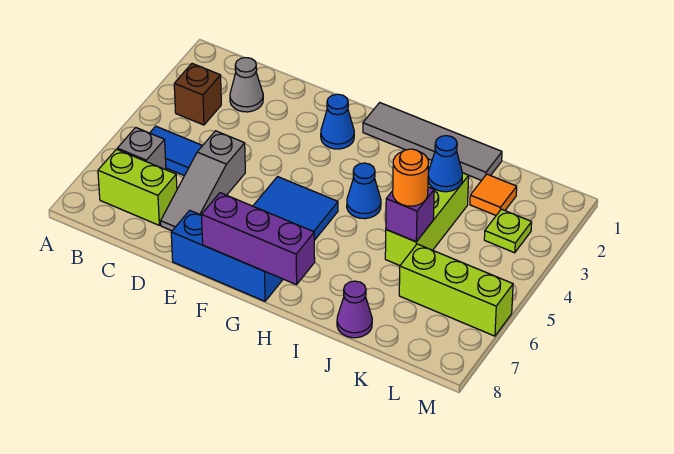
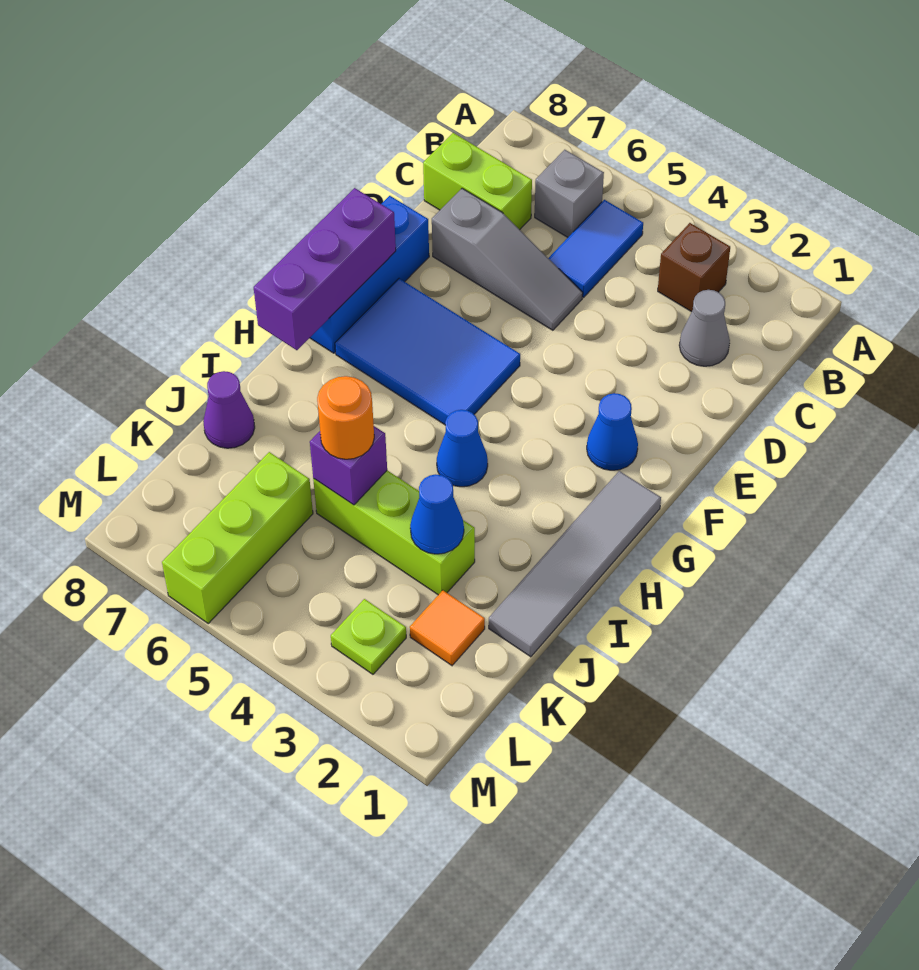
lime brick B7:C7 level 1 -> lime brick C7:C8 level 1
grey slope D5:D7 level 1 top 5 -> grey slope D5:D7 level 1 top 7

